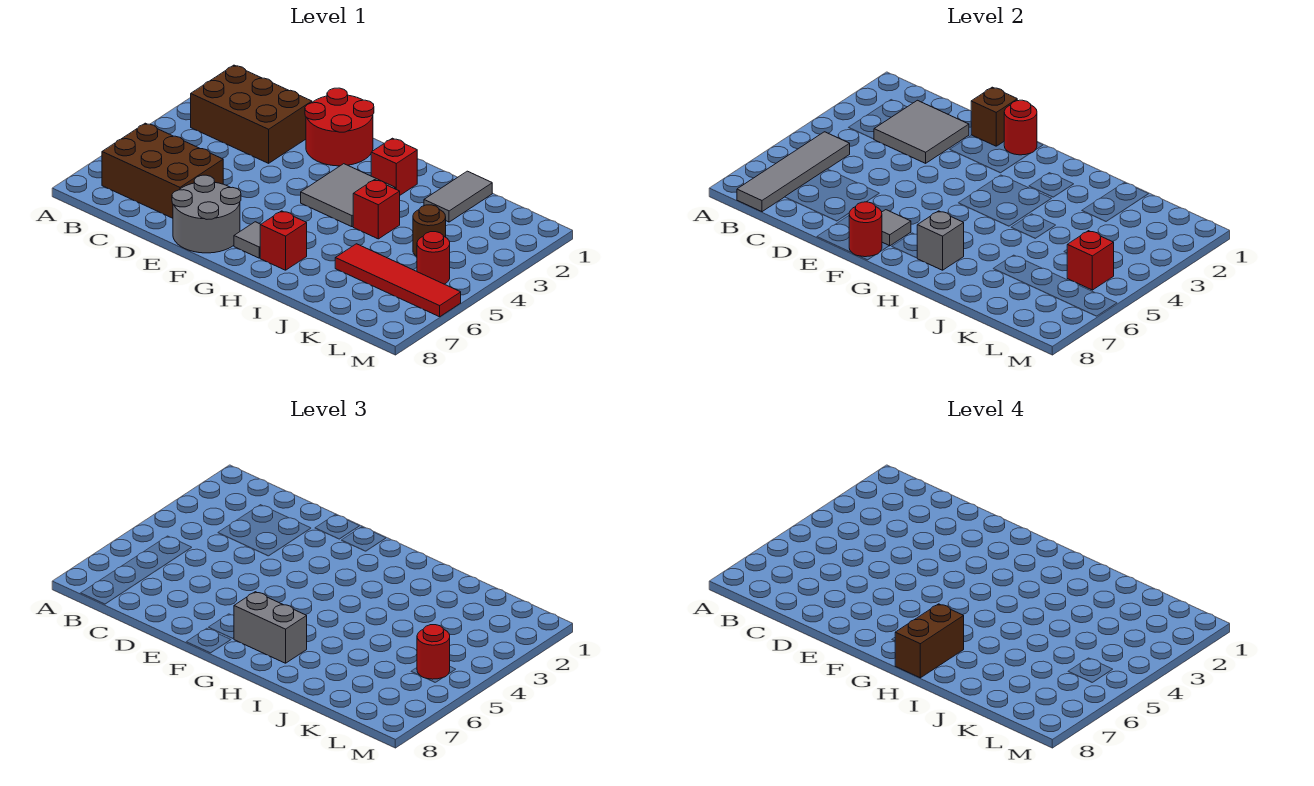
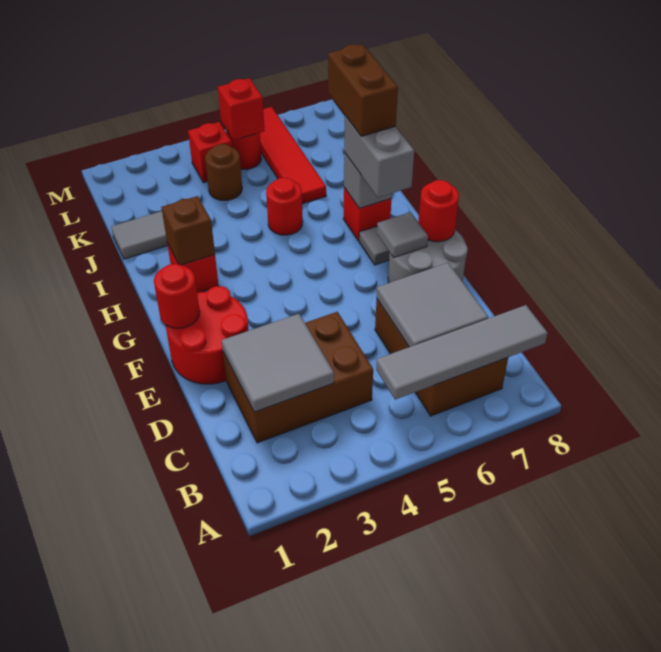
brown brick B2:D3 level 1 -> brown brick C2:D4 level 1
brown brick E1 level 2 -> brown brick H2 level 2
grey tile G3:H4 level 1 -> grey tile C6:D7 level 2
brown brick H7:H8 level 4 -> brown brick H7:I7 level 4
red brick I4 level 1 -> red brick L4 level 1
red round brick L5 level 3 -> red round brick I5 level 1

